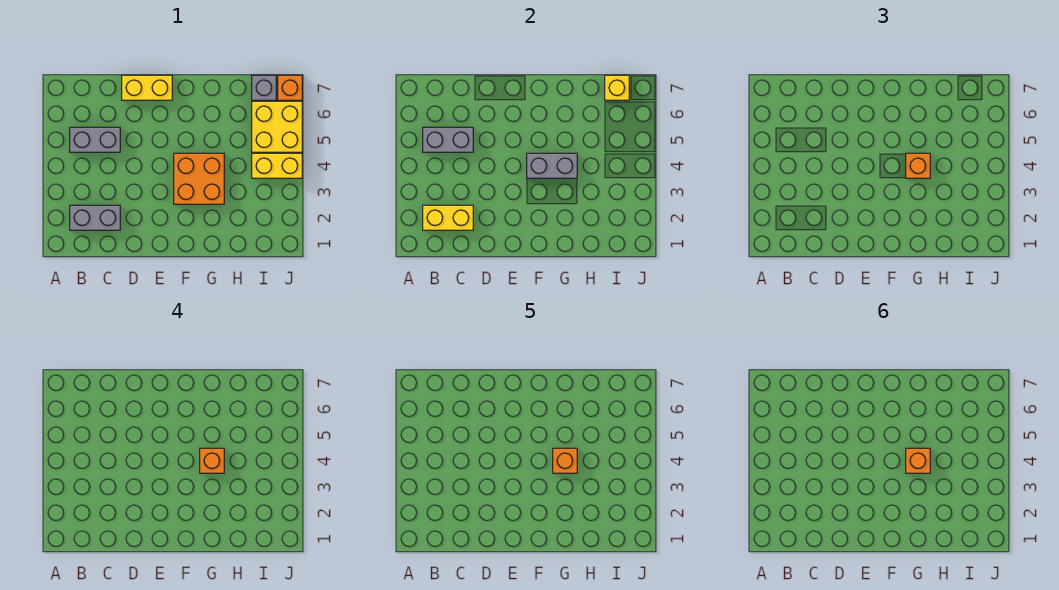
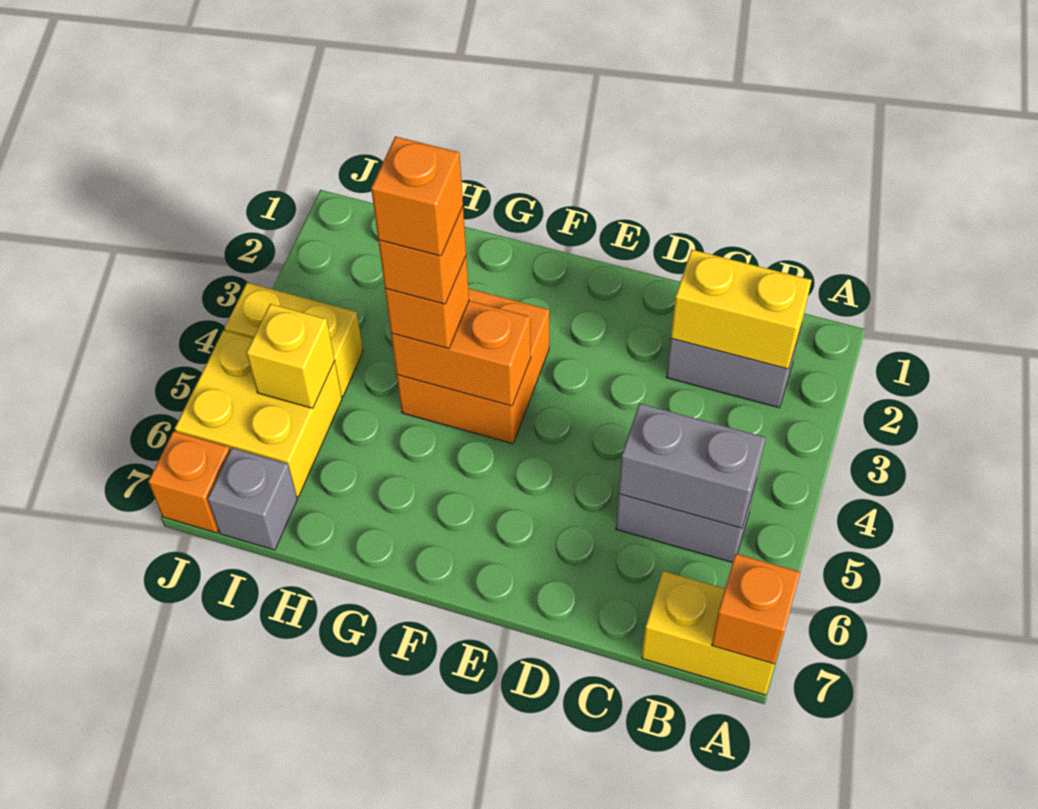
yellow brick D7:E7 level 1 -> yellow brick A7:B7 level 1
grey brick F4:G4 level 2 -> orange brick F4:G4 level 2
orange brick G4 level 6 -> orange brick A7 level 2
yellow brick I7 level 2 -> yellow brick I5 level 2

